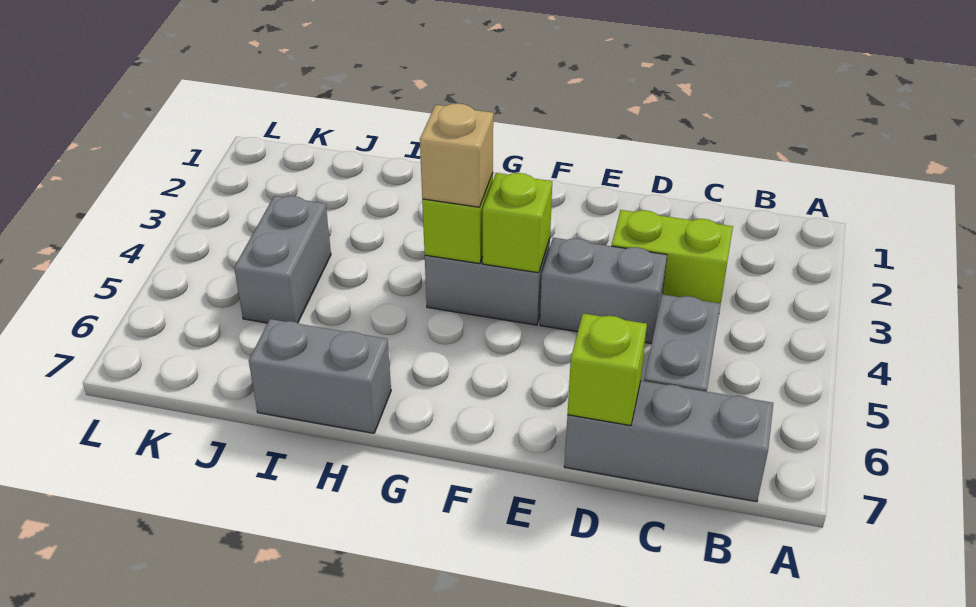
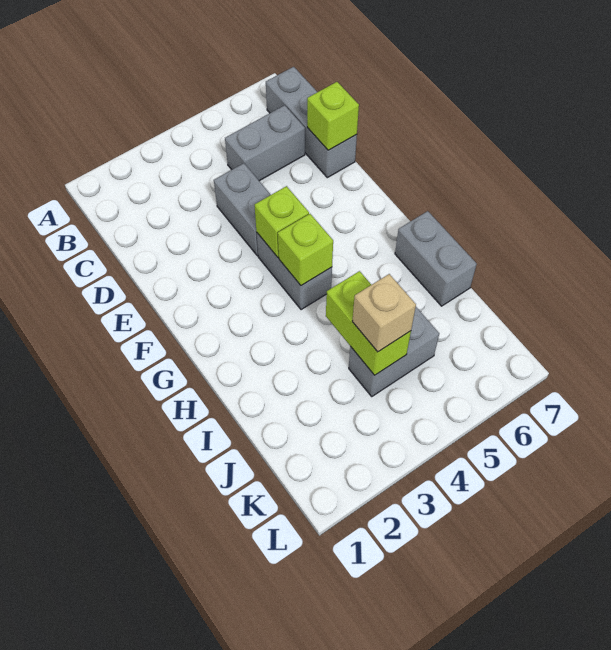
lime brick C3:D3 level 1 -> lime brick I4:J4 level 2
tan brick G4 level 3 -> tan brick J4 level 3

